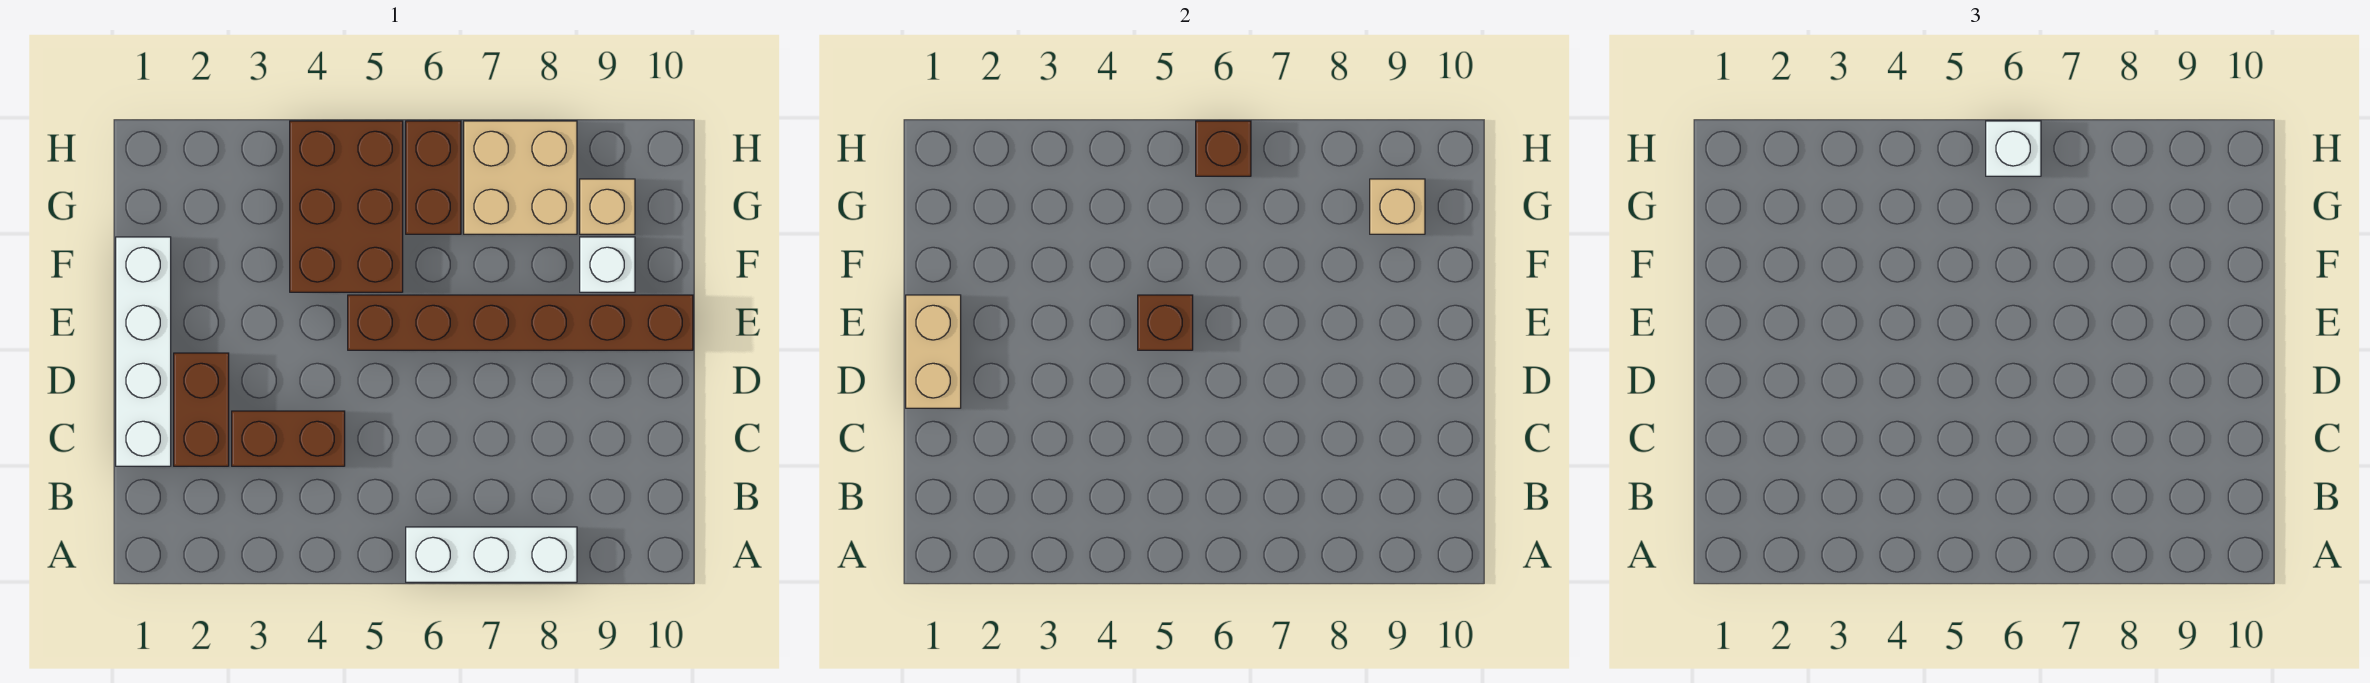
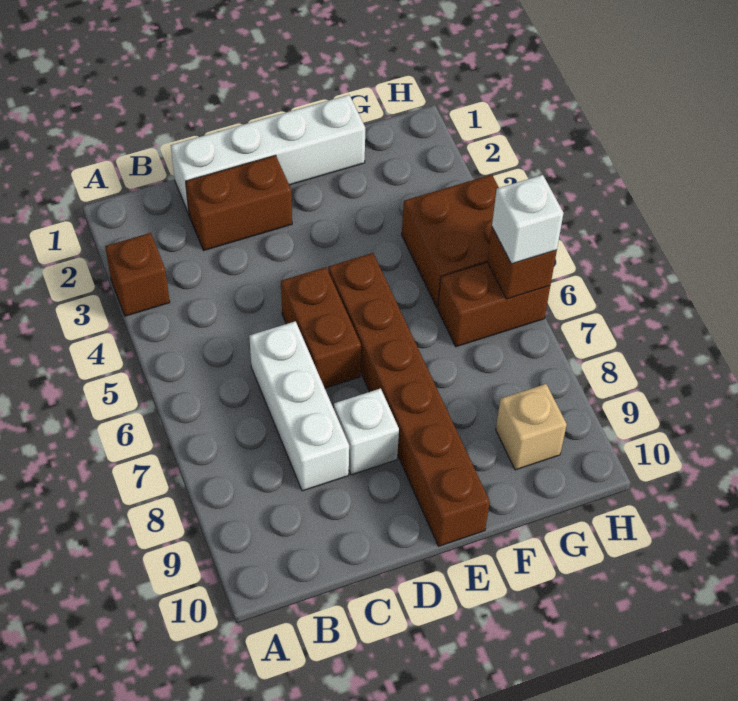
white brick A6:A8 level 1 -> white brick C6:C8 level 1
brown brick C3:C4 level 1 -> brown brick D5:D6 level 1
tan brick D1:E1 level 2 -> none
brown brick E5 level 2 -> brown brick A3 level 1
brown brick F4:H5 level 1 -> brown brick G4:H5 level 1
white brick F9 level 1 -> white brick D8 level 1
tan brick G7:H8 level 1 -> none
tan brick G9 level 2 -> none

